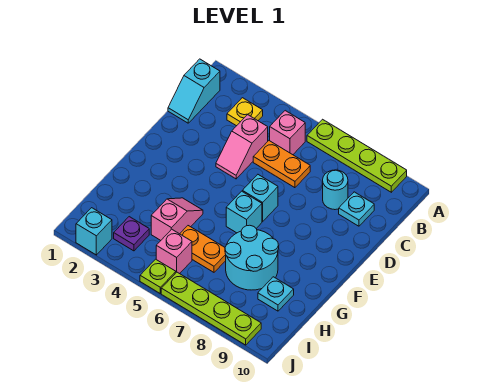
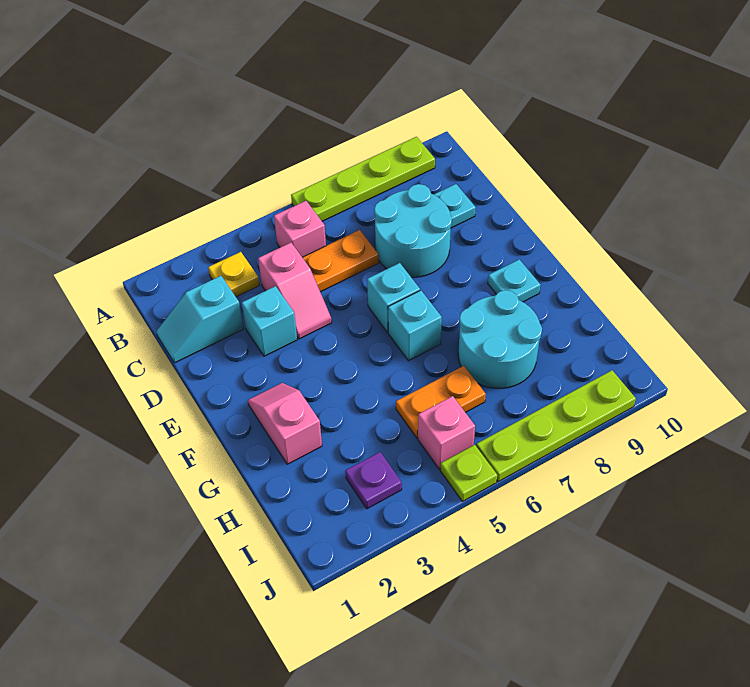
cyan slope B1:C1 level 1 top B -> cyan slope C1:C2 level 1 top 2
cyan round brick C8 level 1 -> cyan round brick C7:D8 level 1
pink slope G4:H4 level 1 top H -> pink slope F2:G2 level 1 top G
cyan plate H9 level 1 -> cyan plate F9 level 1
cyan brick J2 level 1 -> cyan brick D3 level 1

